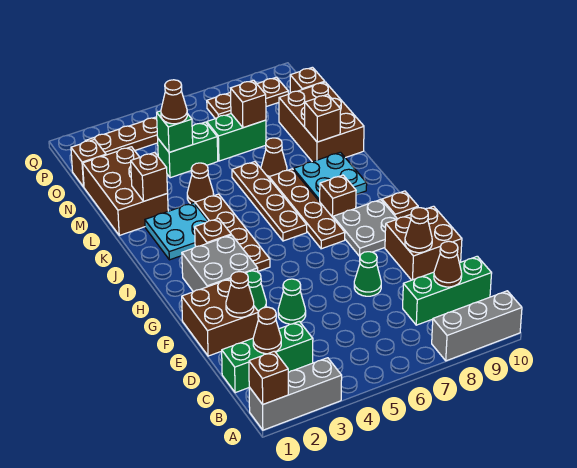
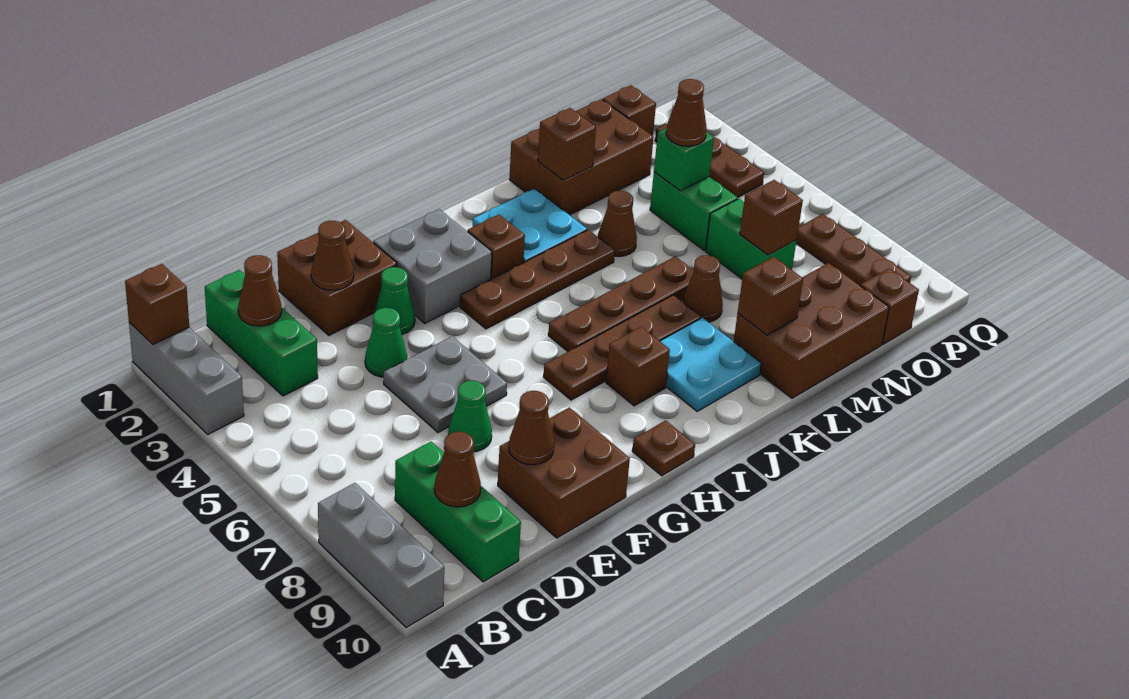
grey plate G8:H9 level 1 -> grey plate E5:F6 level 1

